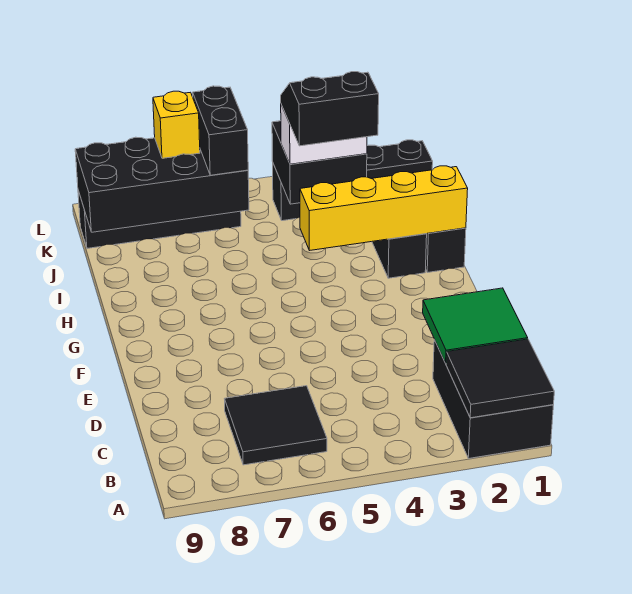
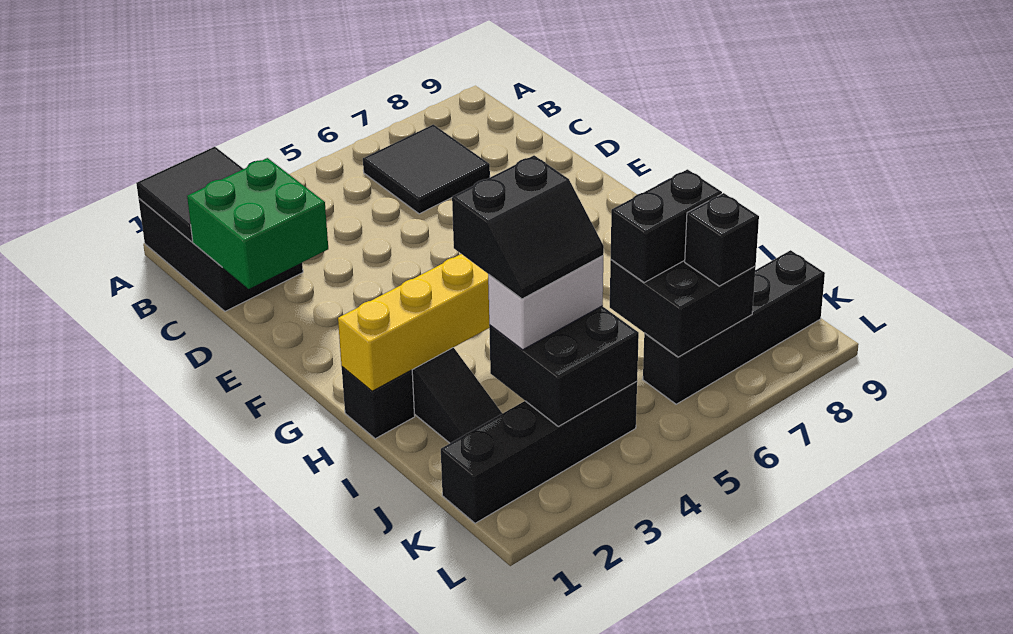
green tile C1:D2 level 2 -> green brick C1:D2 level 2
black brick J6:K9 level 2 -> black brick J6:K7 level 2
black brick J6:K6 level 3 -> black brick J6:J7 level 3
yellow brick K7 level 3 -> black brick K7 level 3

